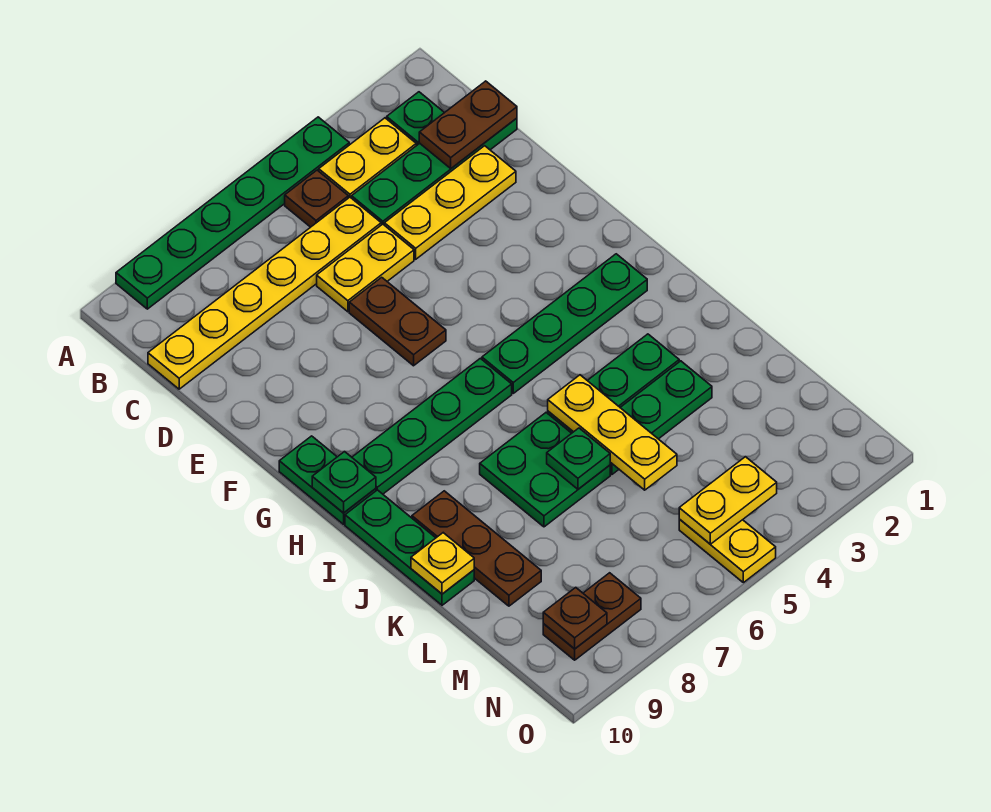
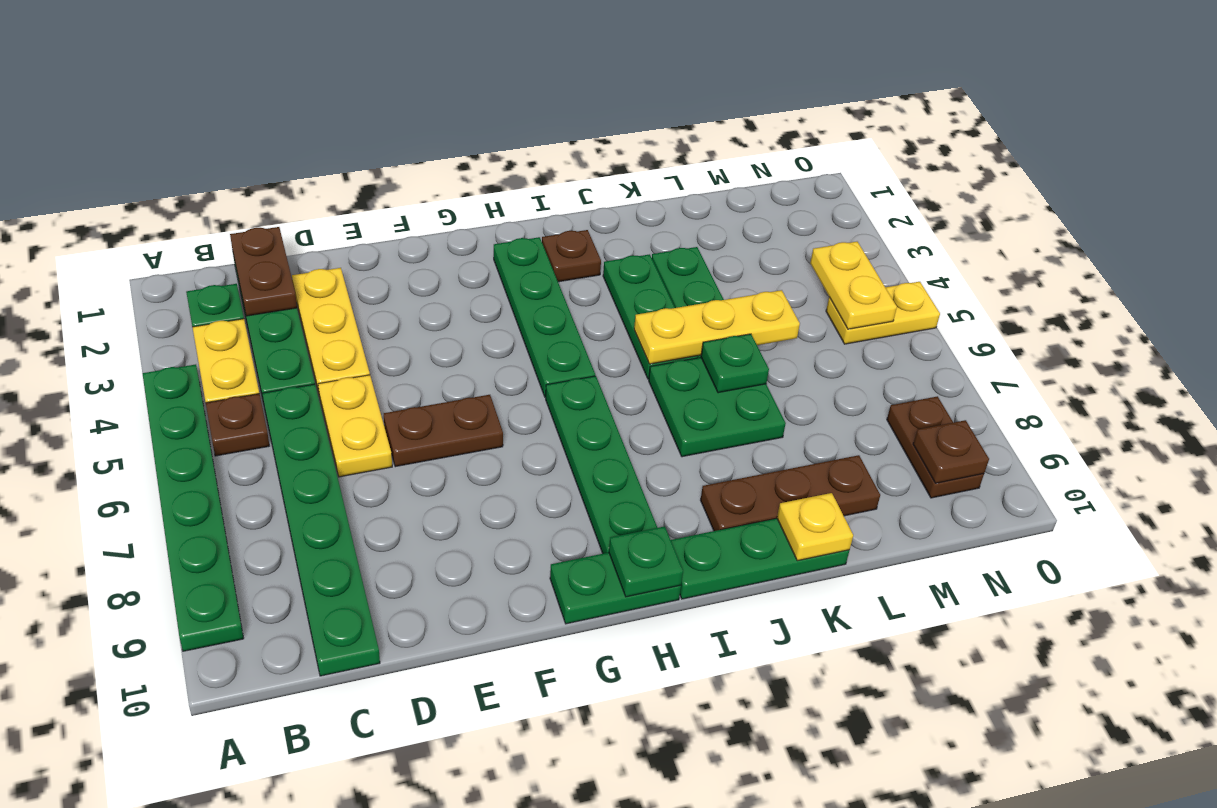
yellow plate C5:C10 level 1 -> green plate C5:C10 level 1
none -> brown plate I2 level 1

